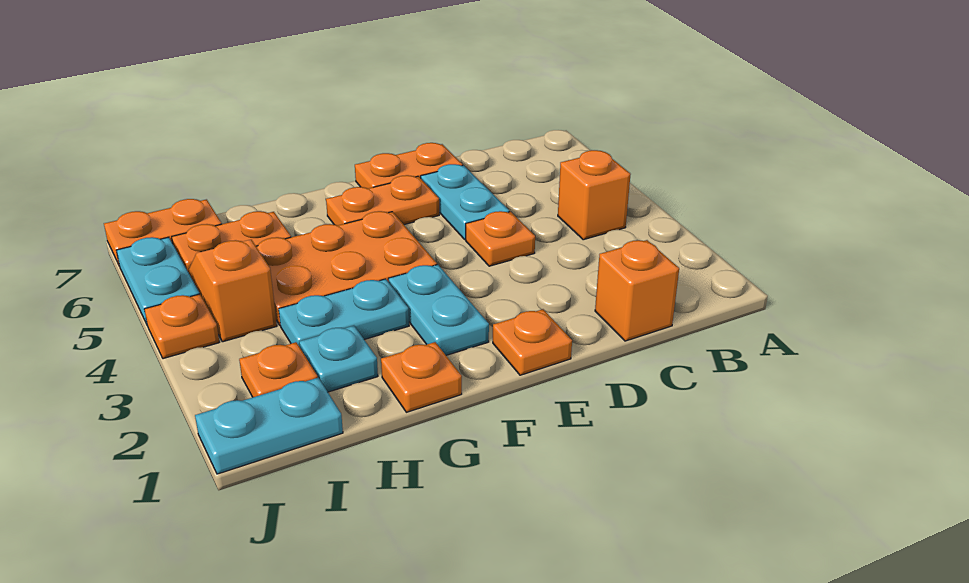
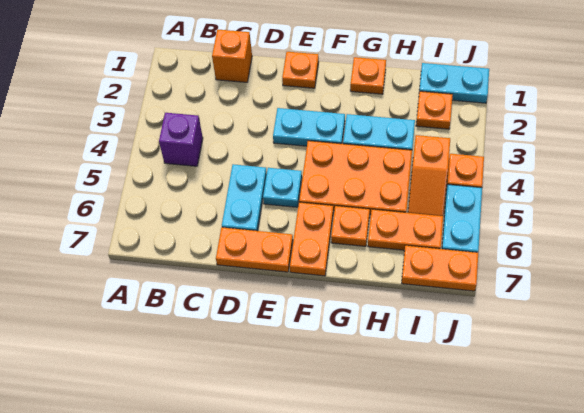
orange brick B4 level 1 -> purple brick B4 level 1
orange plate D4 level 1 -> orange plate G6 level 1
orange plate E6:F6 level 1 -> orange plate F6:F7 level 1
cyan plate F2:F3 level 1 -> cyan plate E3:F3 level 1
cyan plate H2 level 1 -> cyan plate E5 level 1

